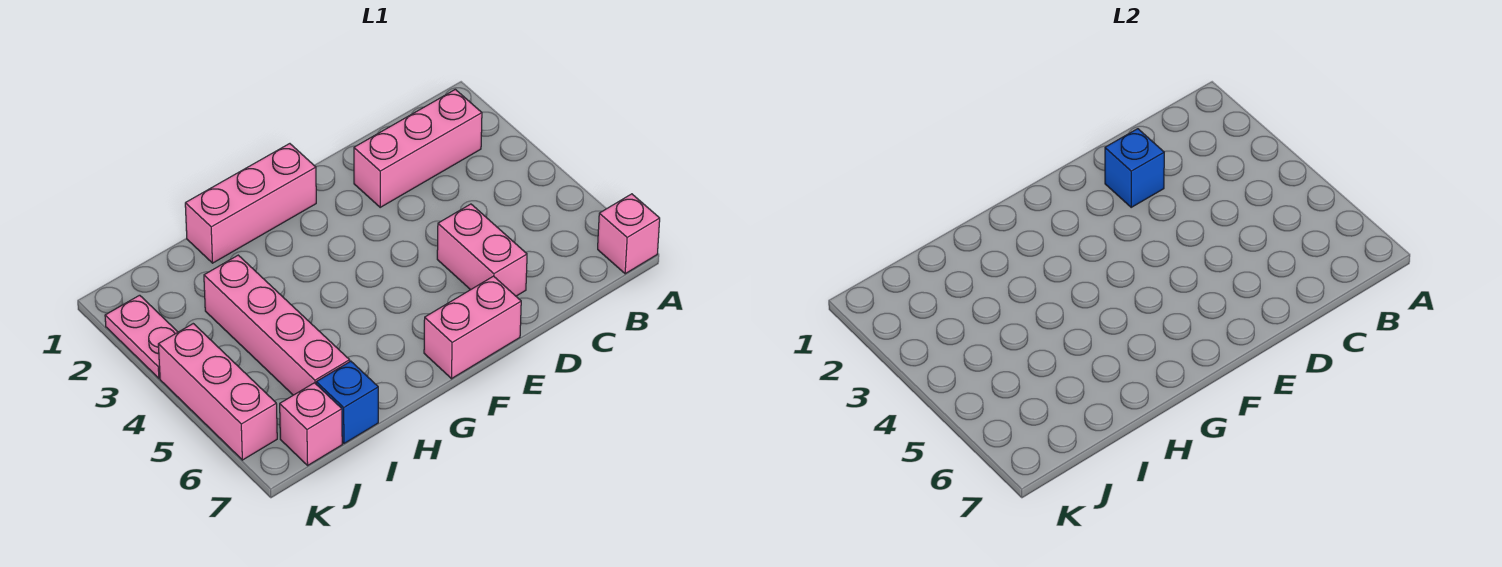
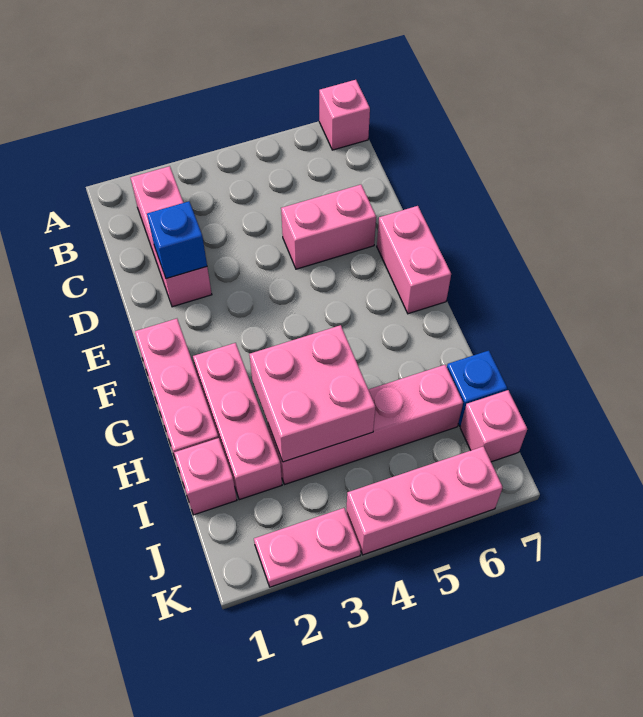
none -> pink brick G2:I2 level 1
none -> pink brick H3:I4 level 2
none -> pink brick I1 level 1

